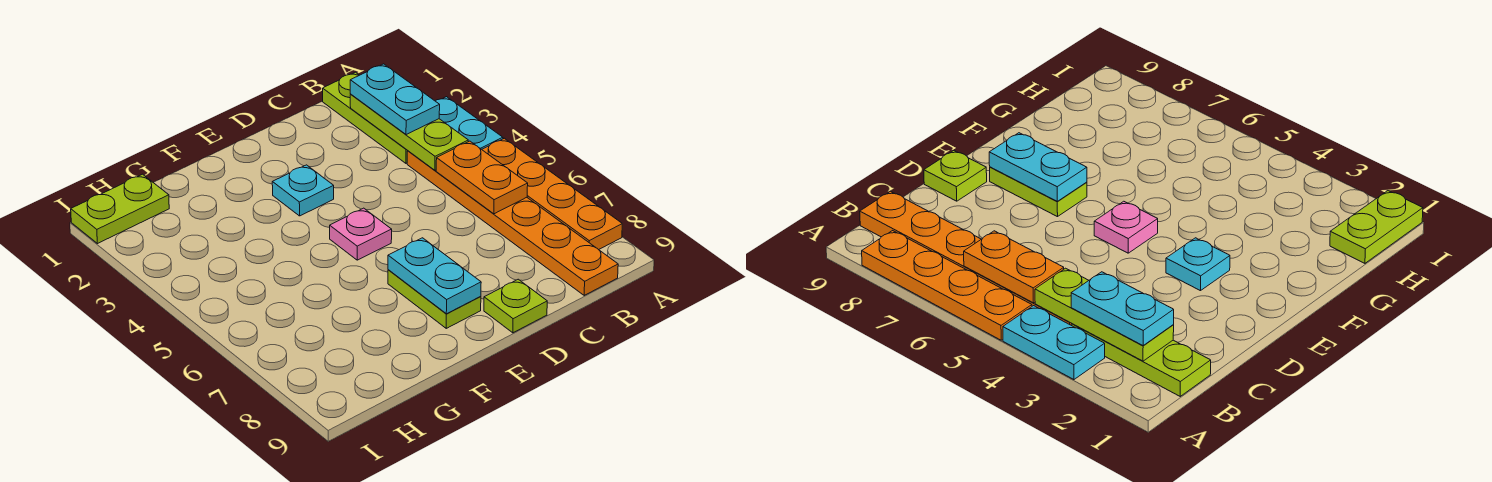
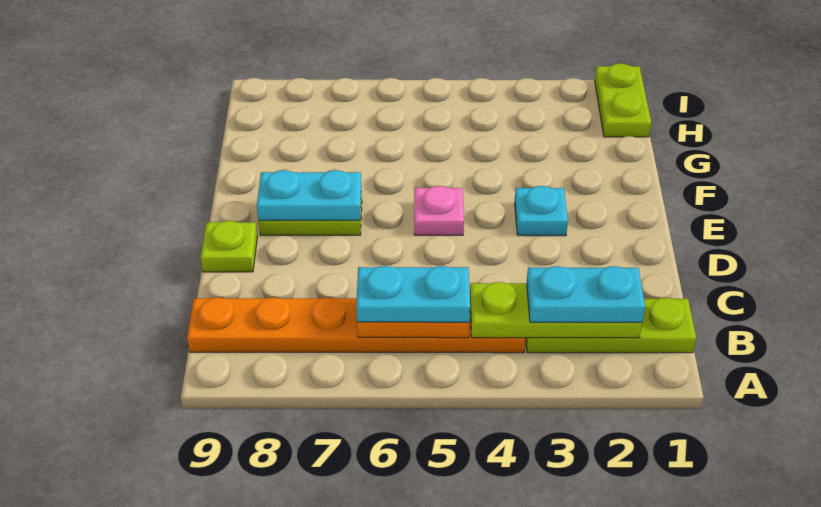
cyan plate A3:A4 level 1 -> cyan plate B5:B6 level 3
orange plate A5:A8 level 1 -> none

